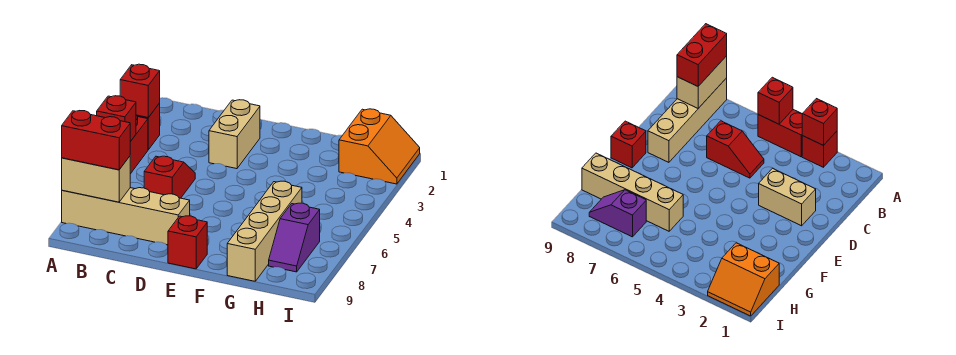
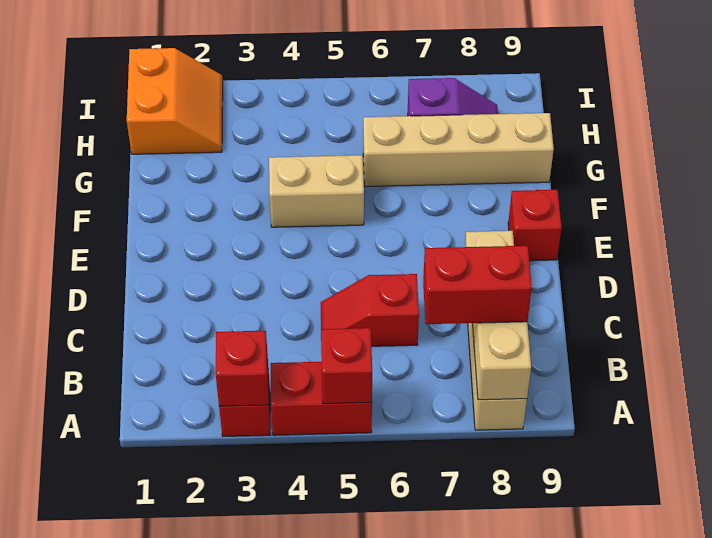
red brick A8:B8 level 3 -> red brick B7:B8 level 3
tan brick D2:D3 level 1 -> tan brick F4:F5 level 1
orange slope H1:I2 level 1 top H -> orange slope H1:I2 level 1 top 1

